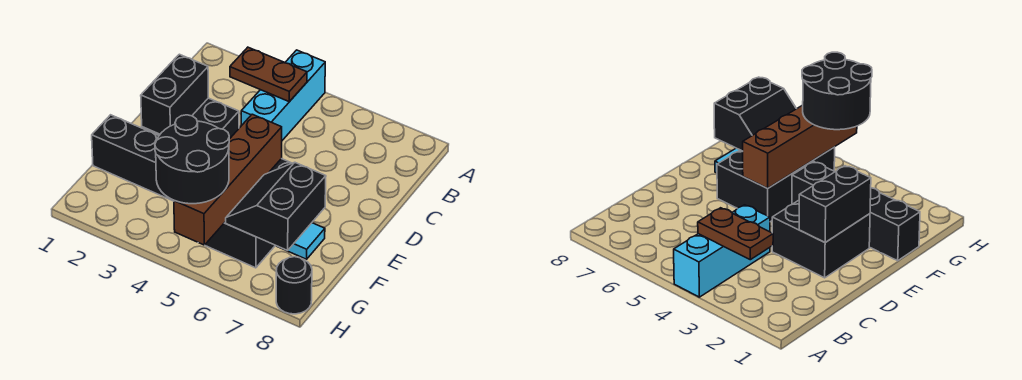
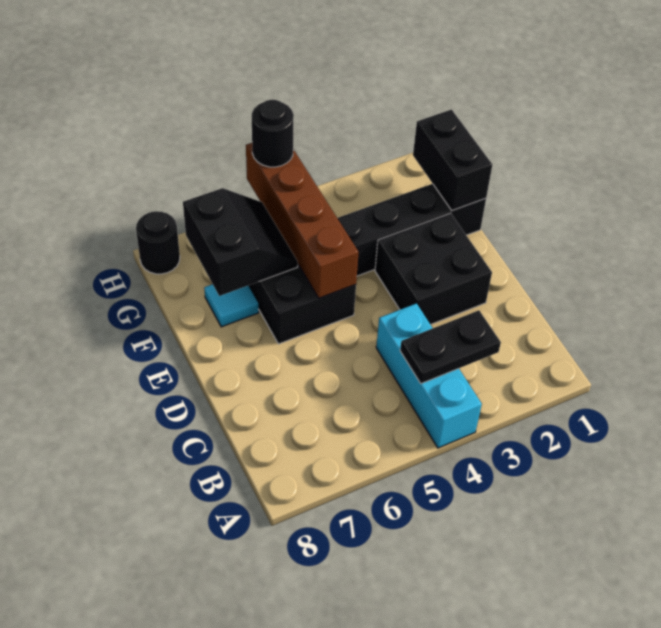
brown plate B3:B4 level 2 -> black plate B3:B4 level 2
black brick D2:E2 level 2 -> black brick F1:G1 level 2
black round brick G4:H5 level 3 -> black round brick H5 level 3

